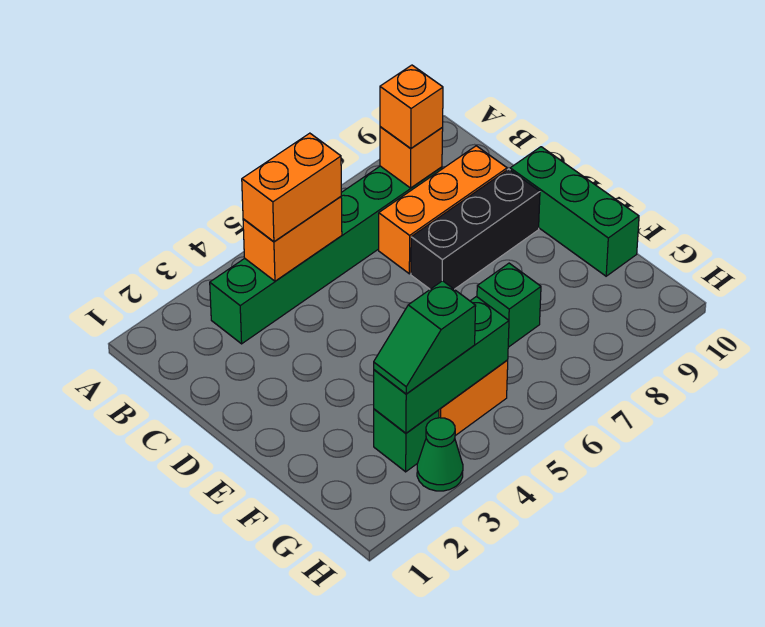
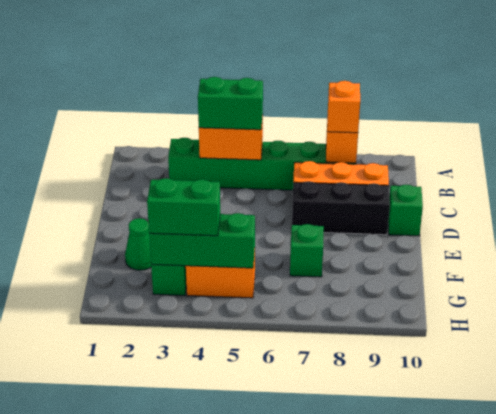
orange brick B4:B5 level 3 -> green brick B4:B5 level 3
green brick D10:F10 level 1 -> green brick D10 level 1
green slope G3:G4 level 3 top 4 -> green brick G3:G4 level 3
green cone H3 level 1 -> green cone F2 level 1

